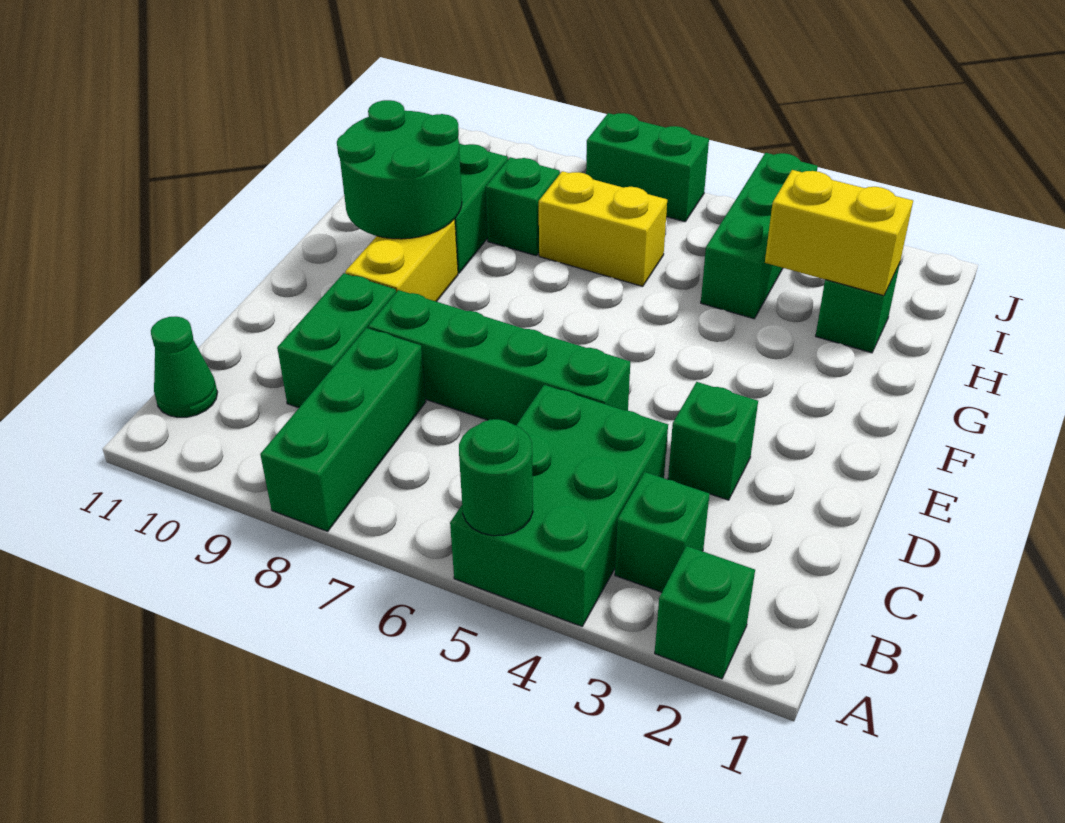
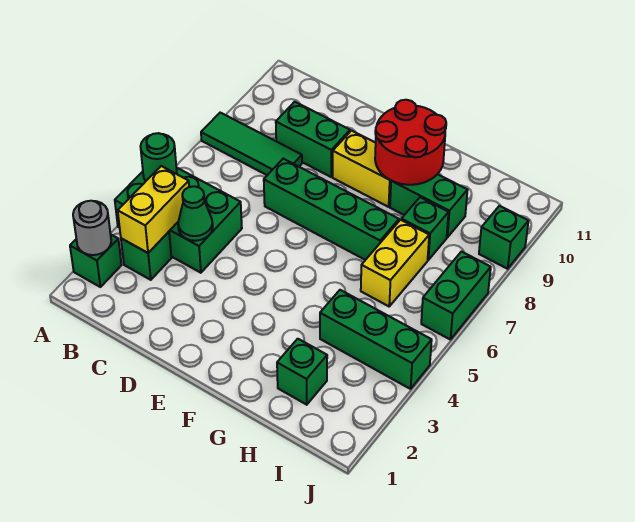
none -> grey round brick A2 level 2
green brick A8:C8 level 1 -> green tile A8:C8 level 1
green cone B11 level 1 -> green cone C4 level 2
green brick D3 level 1 -> green brick J9 level 1
green brick D5:D8 level 1 -> green brick D7:G7 level 1
green round brick F9:G10 level 2 -> red round brick F9:G10 level 2
yellow brick H2:H3 level 2 -> yellow brick B3:B4 level 2

